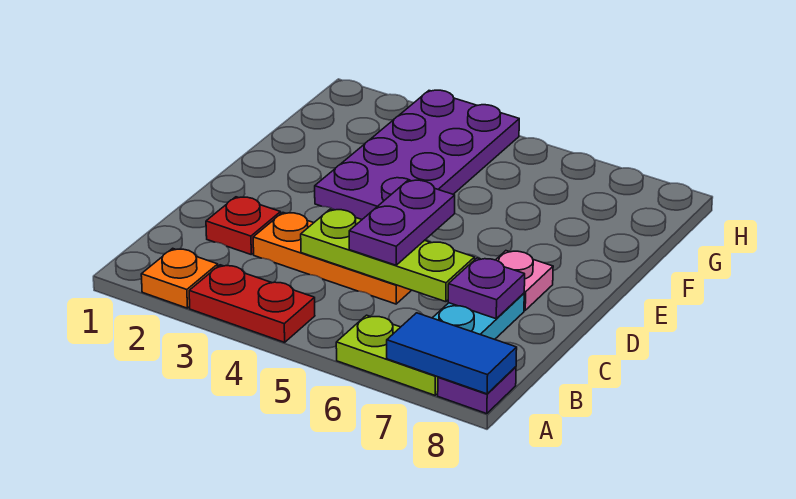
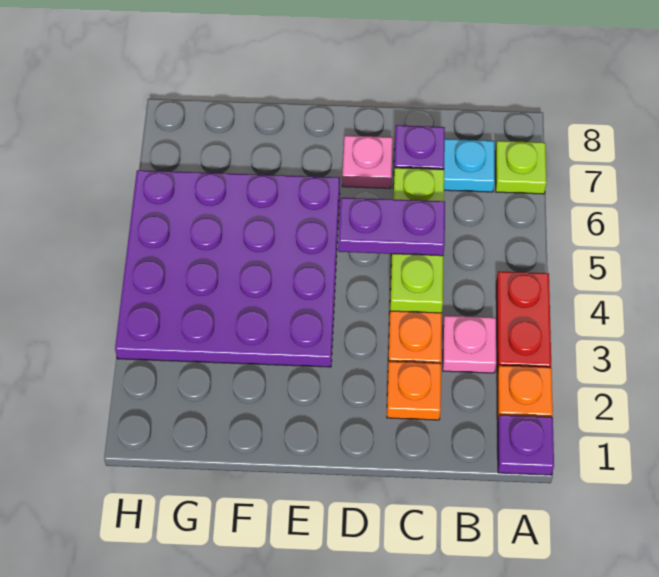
lime plate A6:A7 level 1 -> lime plate A7 level 1
blue tile A7:A8 level 2 -> none
purple plate A8 level 1 -> purple plate A1 level 1
none -> pink plate B3 level 1
red plate C2 level 1 -> orange plate C2 level 1
purple plate E3:H4 level 1 -> purple plate E3:H6 level 1

